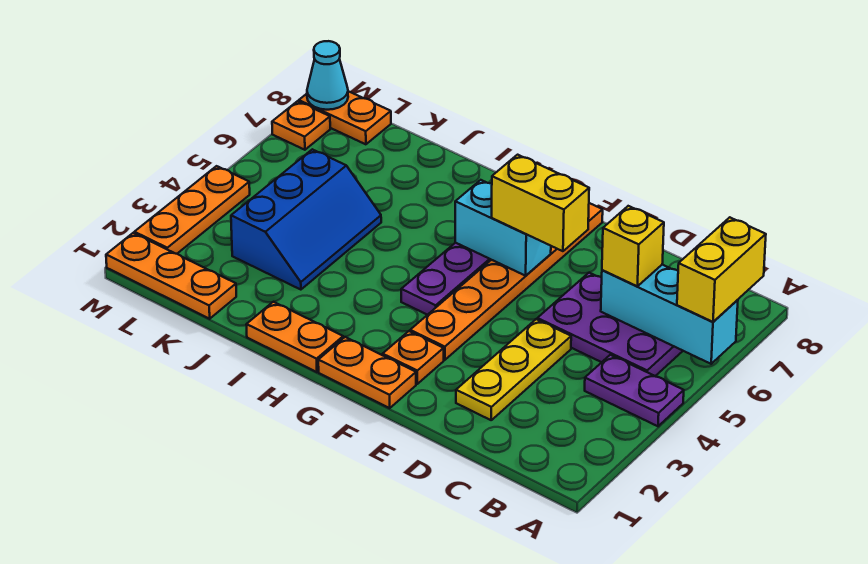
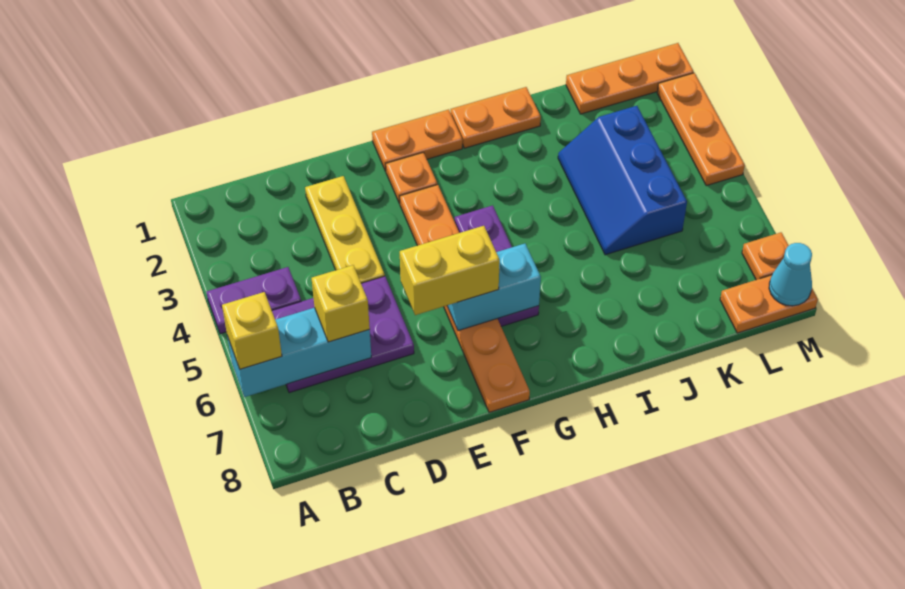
yellow brick A6:A7 level 3 -> yellow brick A6 level 3

